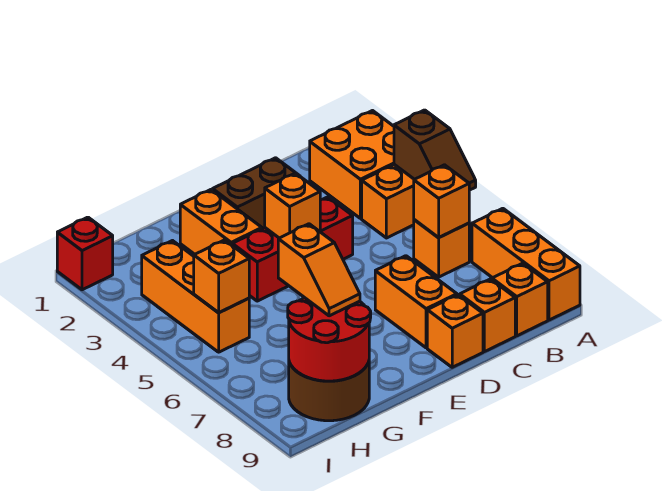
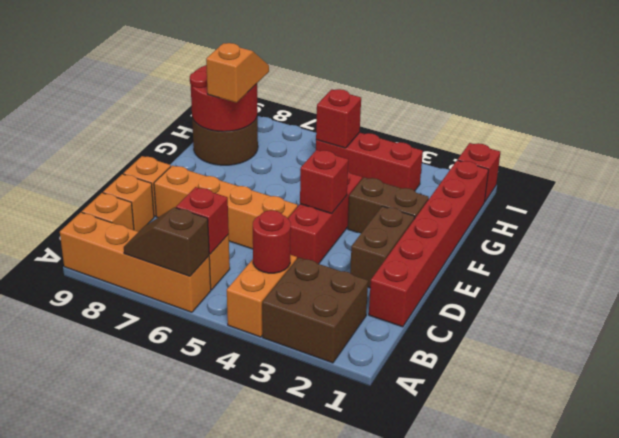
orange brick A2:B3 level 1 -> brown brick A2:B3 level 1
brown slope A4:A5 level 2 top 4 -> brown slope A6:A7 level 2 top 6
orange brick A7:A9 level 1 -> orange brick A6:A9 level 1
none -> red round brick B4 level 2
orange brick B6 level 2 -> red brick B6 level 2
none -> red brick C1:H1 level 1
orange brick D7:D8 level 1 -> orange brick D5:D8 level 1
orange brick E4 level 2 -> red brick E4 level 2
orange brick F2:F3 level 1 -> brown brick F2:F3 level 1
orange slope G7:G8 level 3 top 7 -> orange slope G8:H8 level 3 top G
orange brick H3:H5 level 1 -> red brick H3:H5 level 1
orange brick H5 level 2 -> red brick H5 level 2

